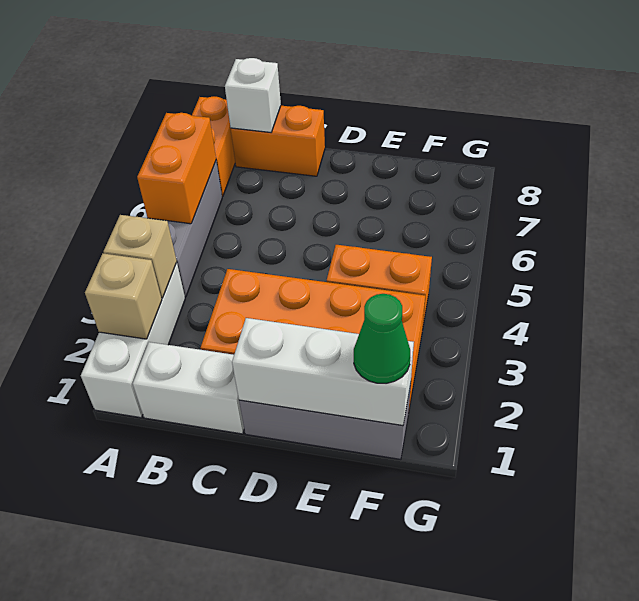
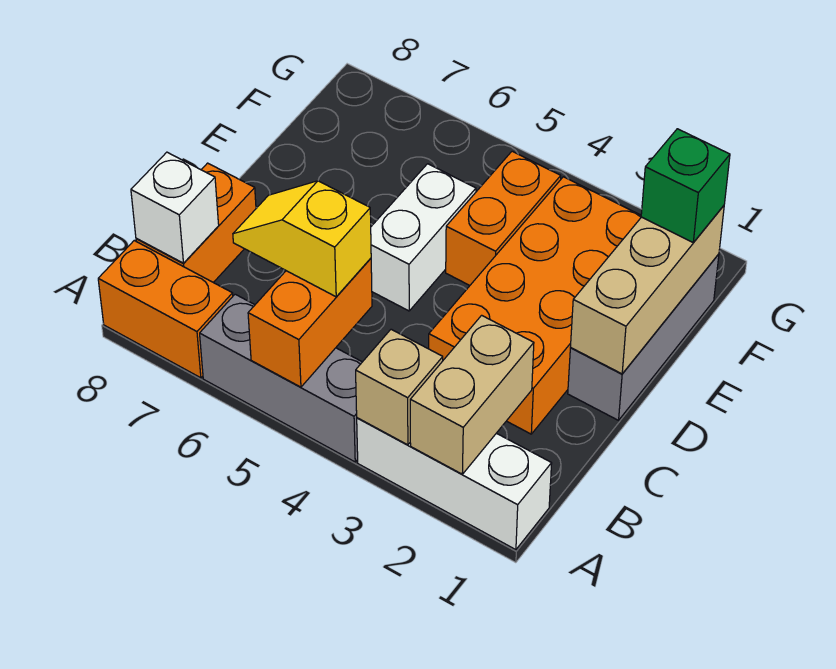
tan brick A2 level 2 -> tan brick A2:B2 level 2
orange brick A5:A6 level 2 -> orange brick A5:B5 level 2
white brick B1:C1 level 1 -> white brick D5:E5 level 1
none -> yellow slope B5:B6 level 3 top 5
white brick D1:F1 level 2 -> tan brick D1:F1 level 2
green cone F1 level 3 -> green brick F1 level 3

